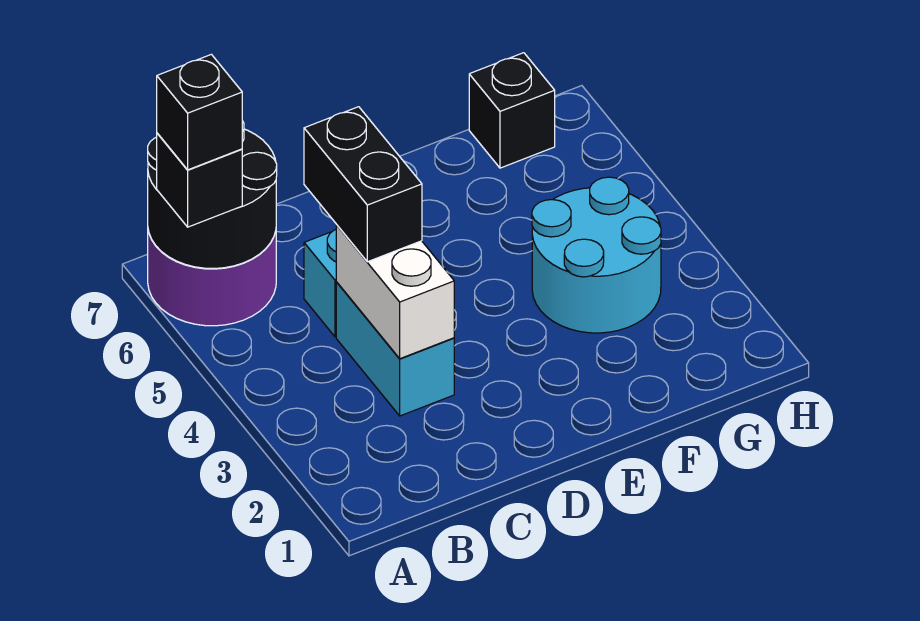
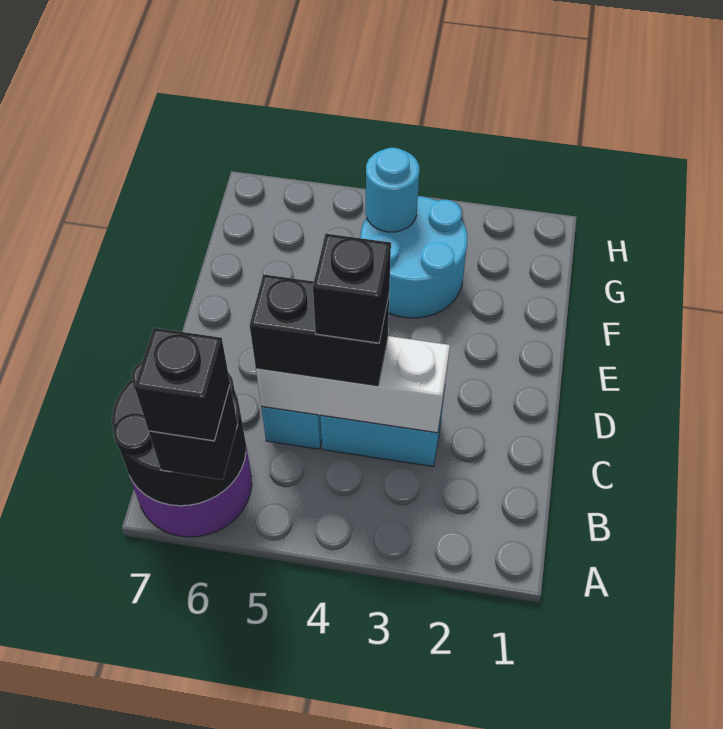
white brick C3:C4 level 2 -> white brick C3:C5 level 2
none -> cyan round brick G4 level 2
black brick G7 level 1 -> black brick C4 level 4

